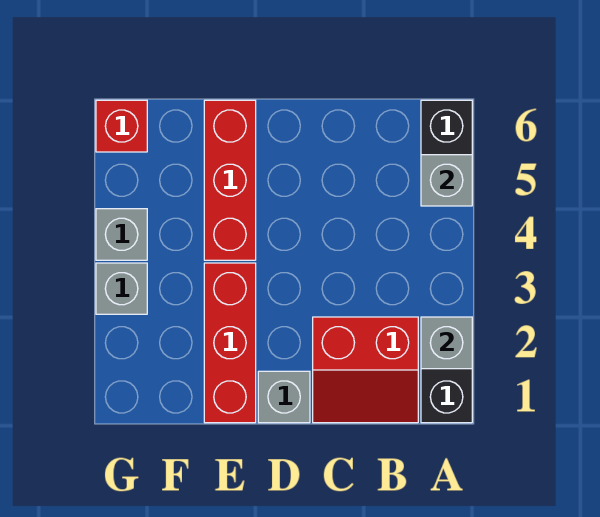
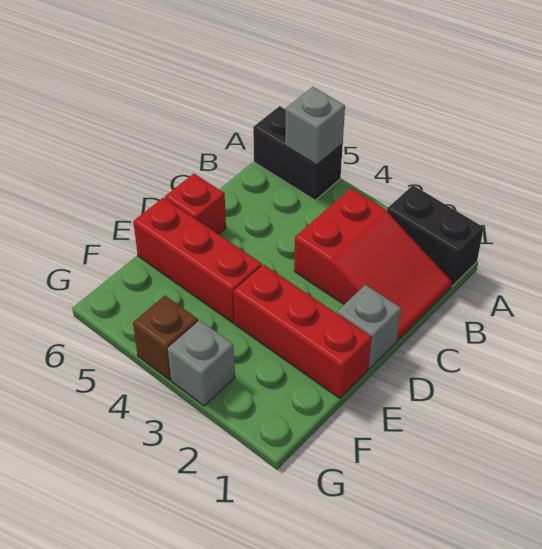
grey brick A2 level 2 -> none
red slope B1:C2 level 1 top 2 -> red slope B1:C3 level 1 top 3
grey brick G4 level 1 -> brown brick G4 level 1
red brick G6 level 1 -> red brick D6 level 1

